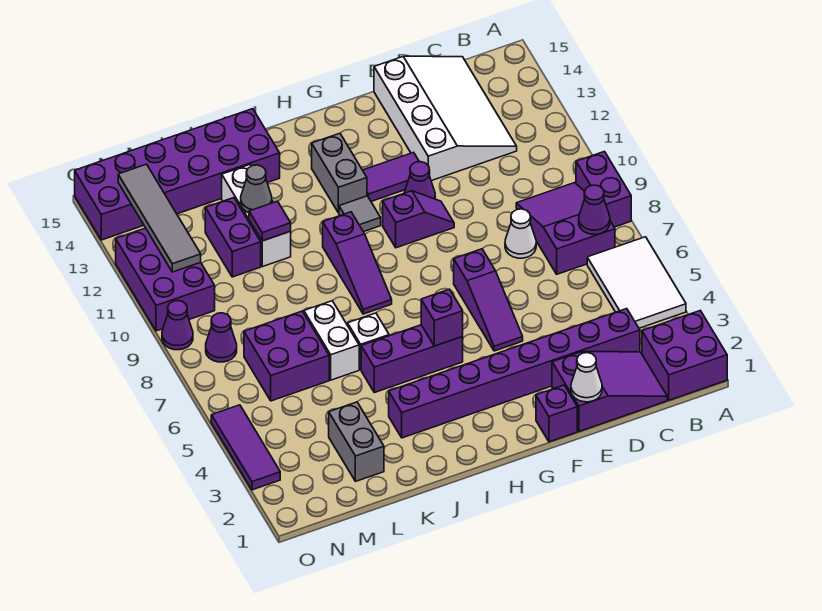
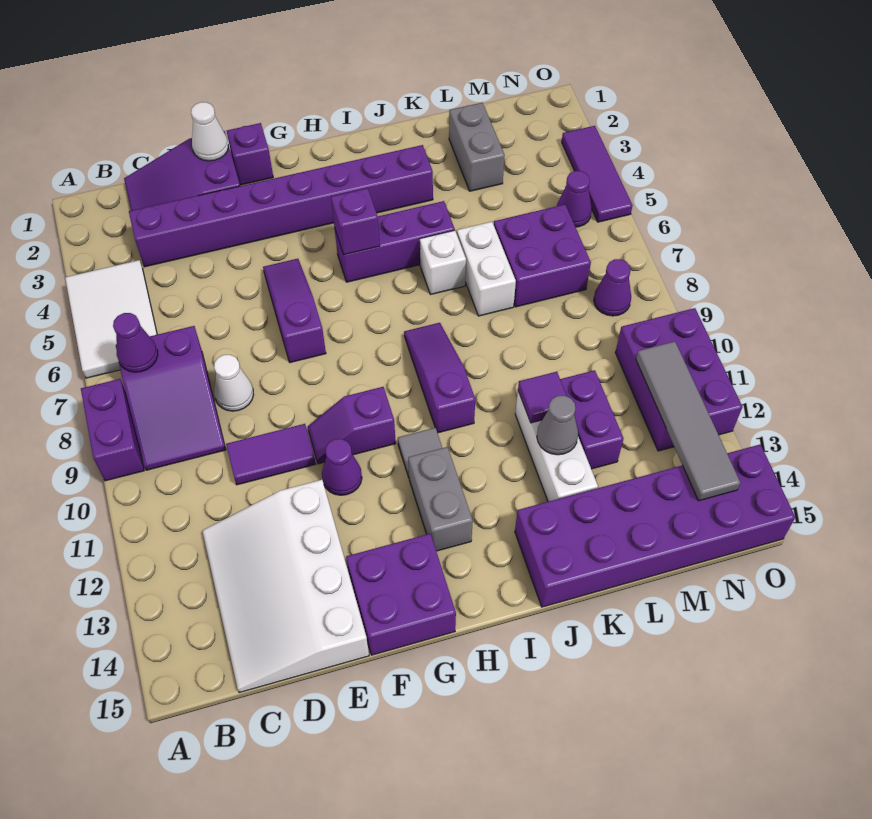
purple brick A1:B2 level 1 -> purple brick F14:G15 level 1
purple tile F12:G12 level 1 -> purple tile D10:E10 level 1
purple cone O9 level 1 -> purple cone N5 level 1

